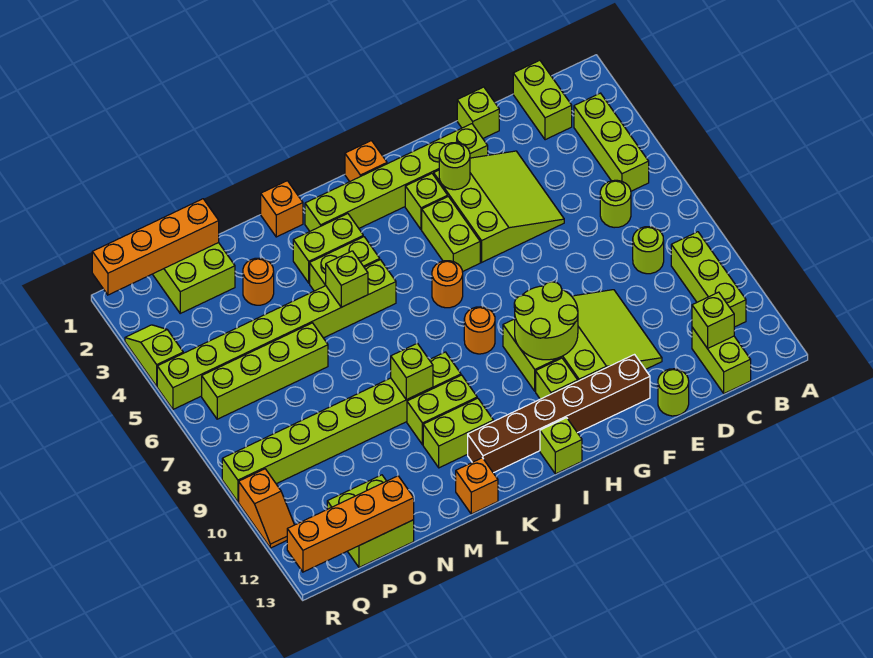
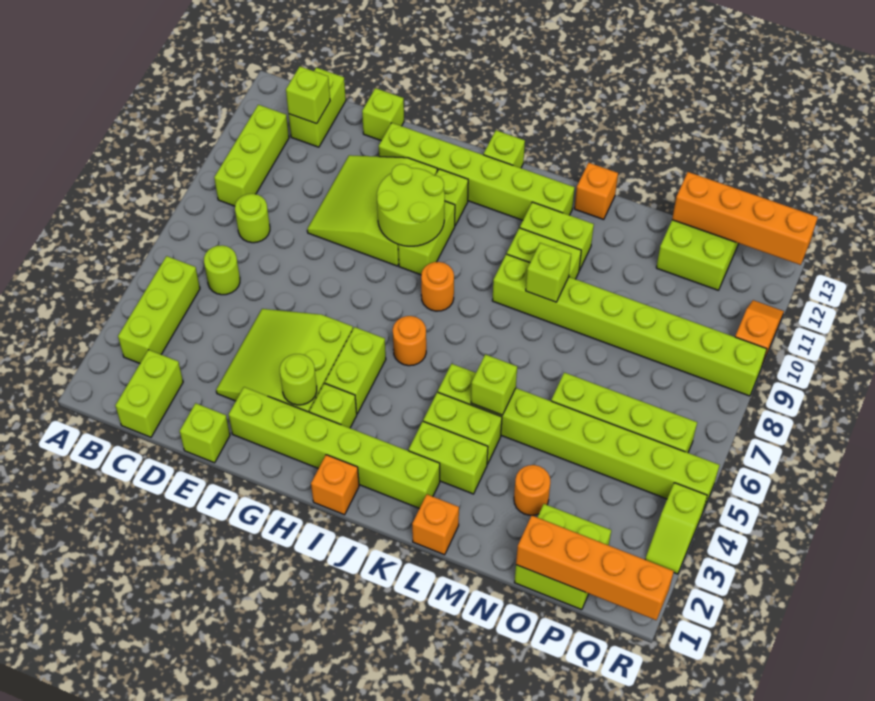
lime round brick E13 level 1 -> lime brick E13 level 1
brown brick F12:K12 level 1 -> lime brick F12:K12 level 1

